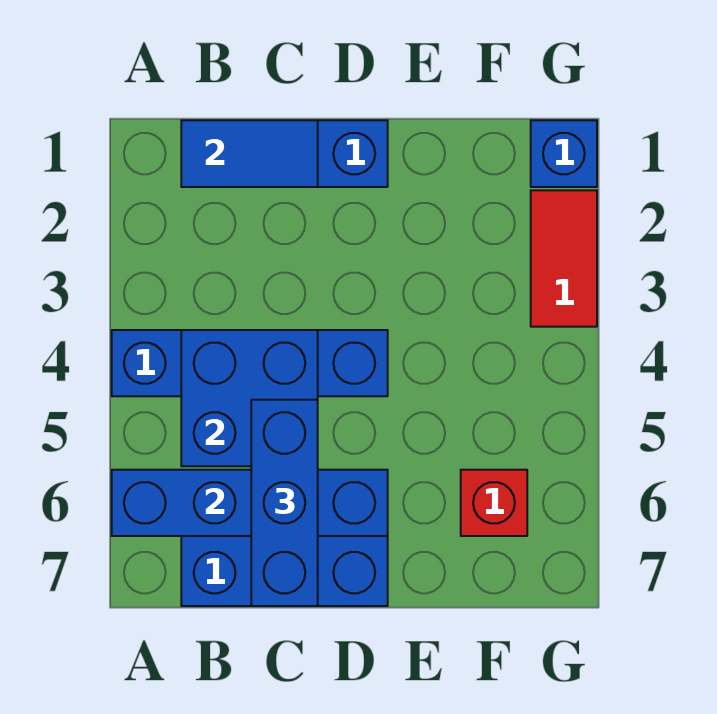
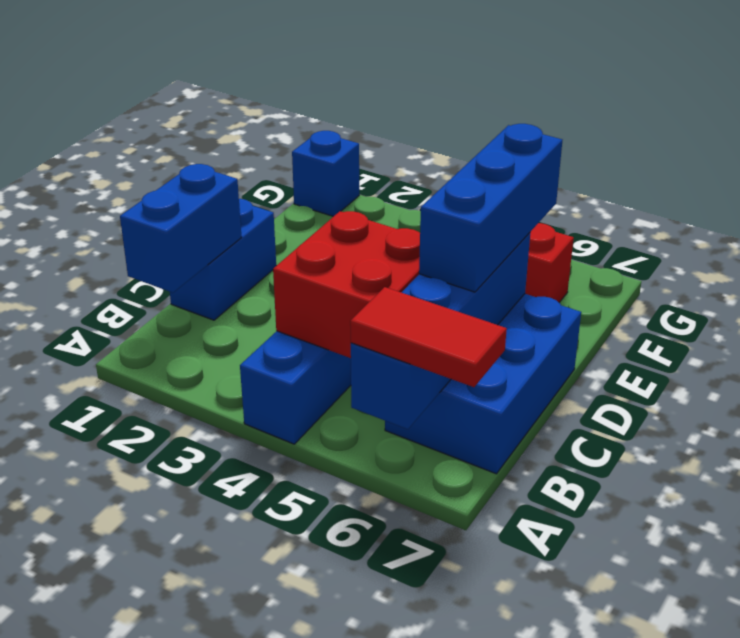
blue tile B1:C1 level 2 -> blue brick B1:C1 level 2
blue brick B4:C5 level 2 -> red brick B4:C5 level 2
blue brick C5:C7 level 3 -> blue brick C6:E6 level 3
red tile G2:G3 level 1 -> red tile A6:A7 level 3

